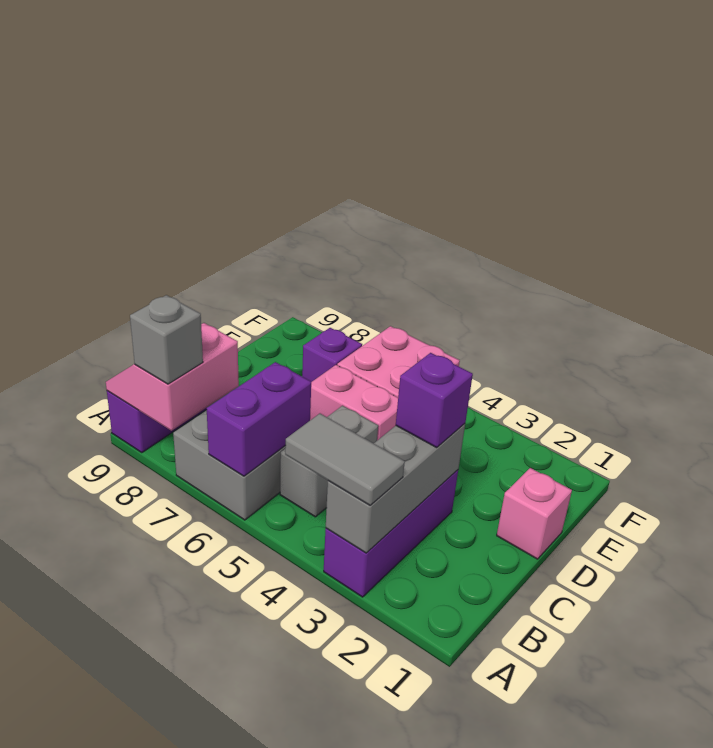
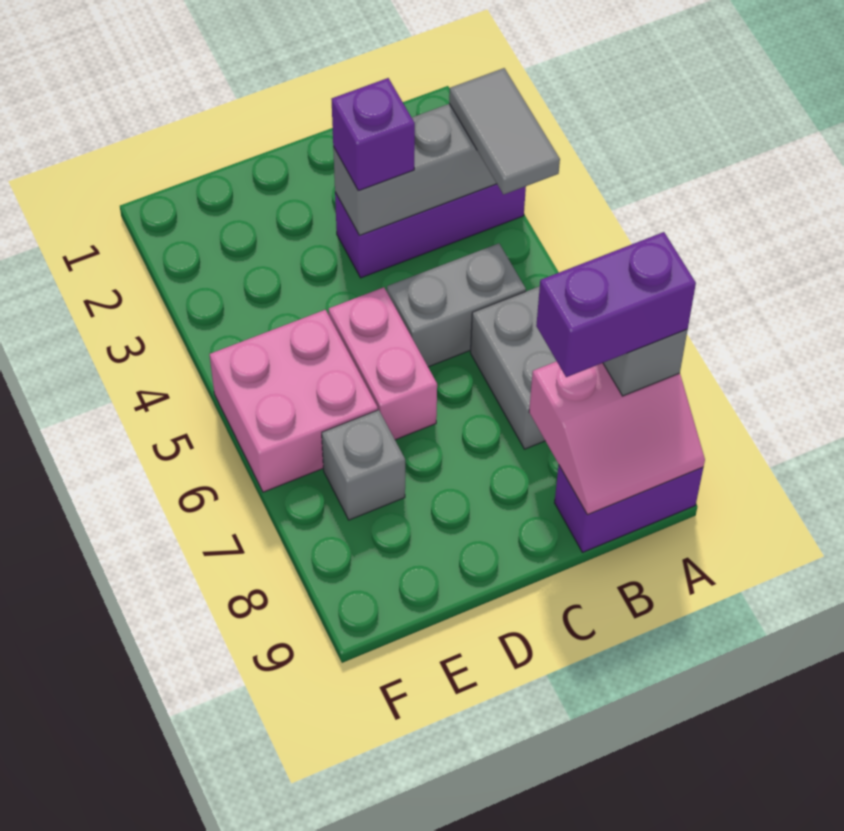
purple brick A6:B6 level 2 -> purple brick A8:B8 level 4
pink brick D1 level 1 -> none
purple brick E7 level 1 -> grey brick E7 level 1

